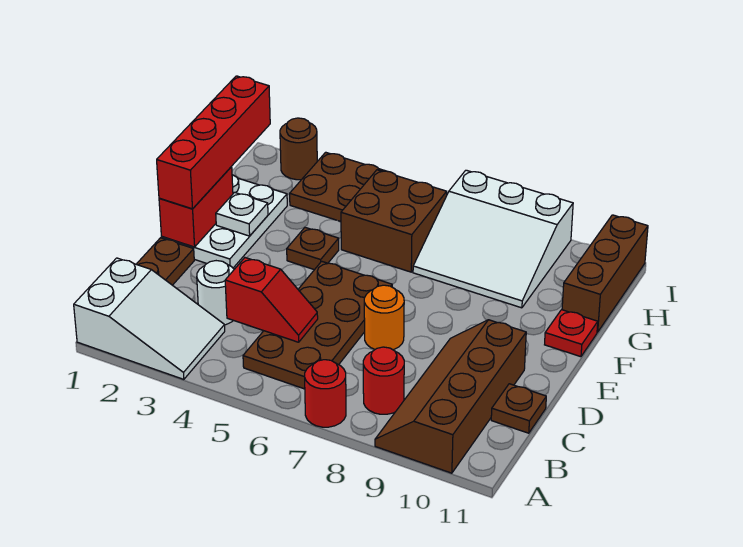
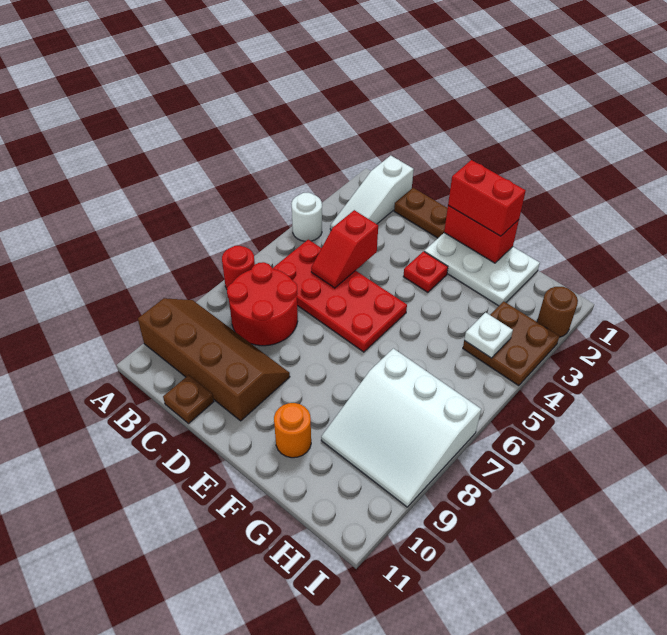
white slope A1:B3 level 1 top 1 -> white slope B1:B3 level 1 top 1
brown plate B5:E6 level 1 -> red plate B5:E6 level 1
red round brick B8 level 1 -> red round brick B7:C8 level 1
white round brick C3 level 1 -> white round brick A4 level 1
orange round brick D7 level 1 -> orange round brick F10 level 1
red brick E1:H1 level 3 -> red brick E1:F1 level 3
white plate F2 level 2 -> white plate H4 level 2
brown plate F4 level 1 -> none
red plate F11 level 1 -> red plate E3 level 1
brown brick G5:H6 level 1 -> none
white slope G7:I9 level 1 top I -> white slope G7:I9 level 1 top 7
brown brick G11:I11 level 1 -> none

